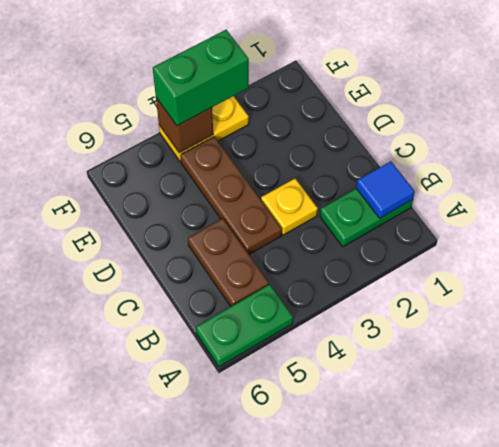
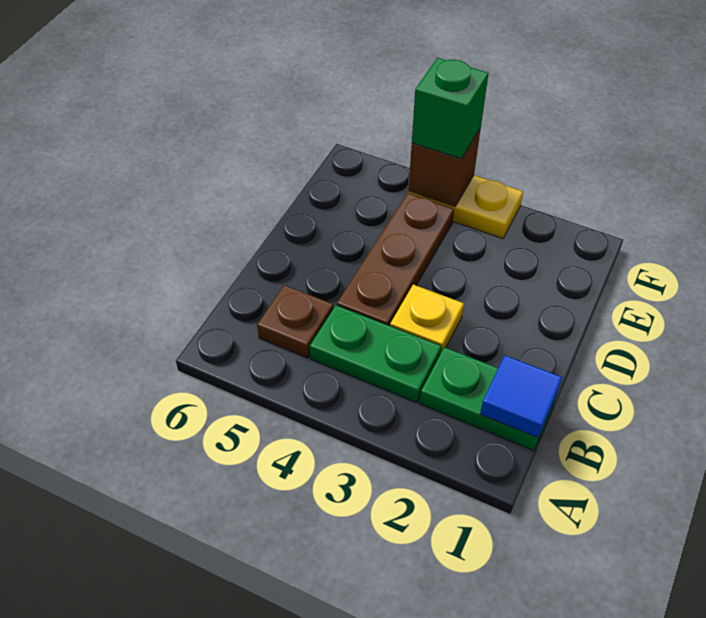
green plate A5:A6 level 1 -> green plate B3:B4 level 1
brown plate B5:C5 level 1 -> brown plate B5 level 1
green brick F3:F4 level 3 -> green brick F4 level 3

